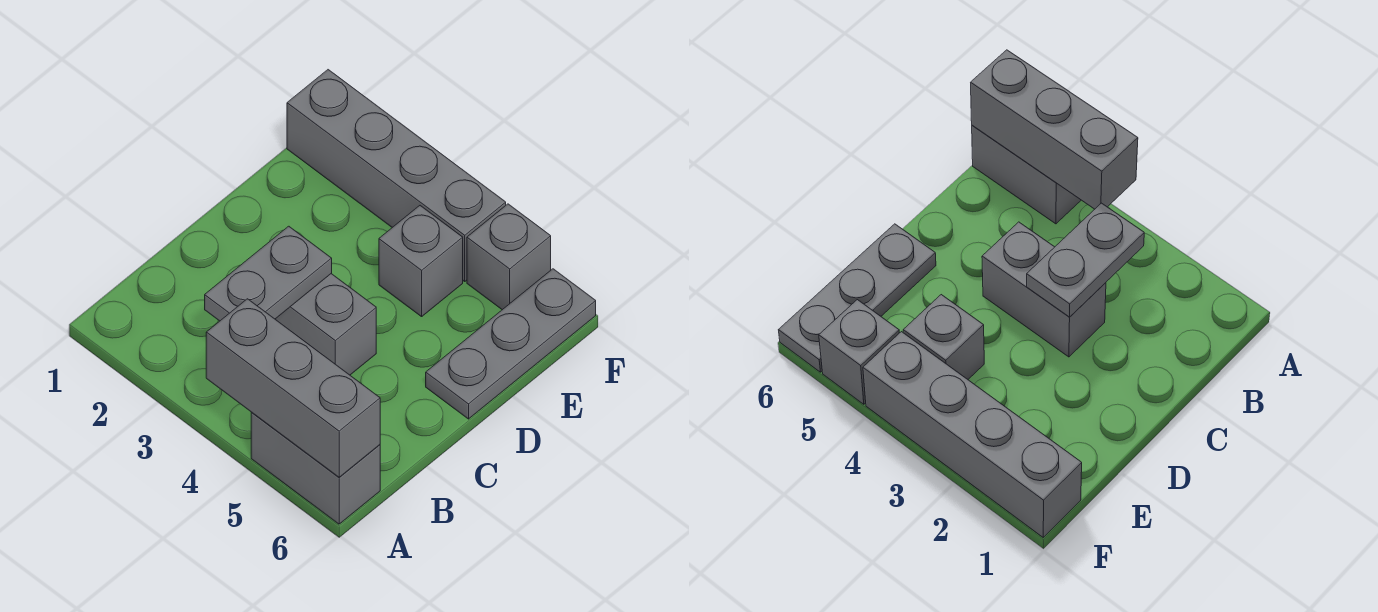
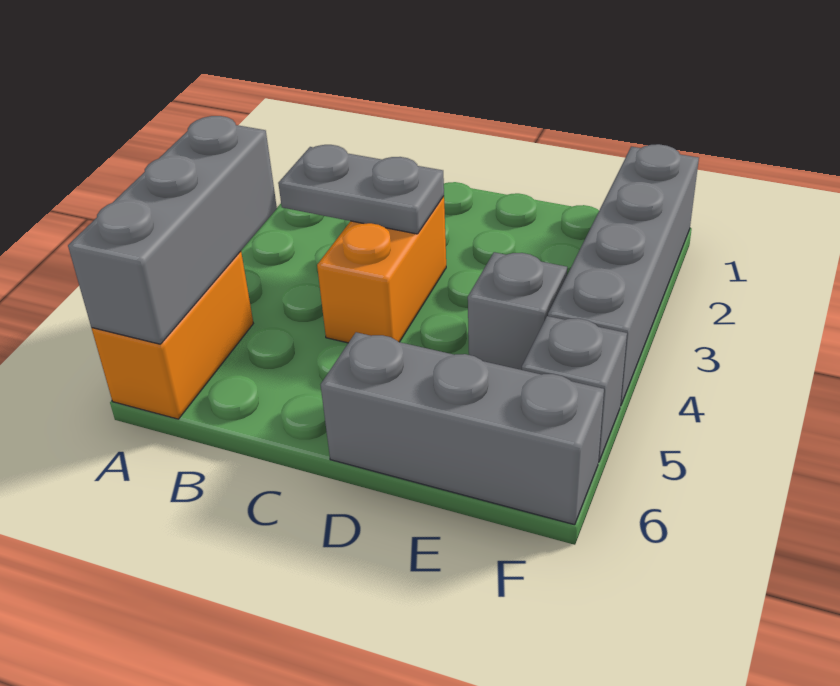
grey brick A5:A6 level 1 -> orange brick A5:A6 level 1
grey brick C3:C4 level 1 -> orange brick C3:C4 level 1
grey plate D6:F6 level 1 -> grey brick D6:F6 level 1

